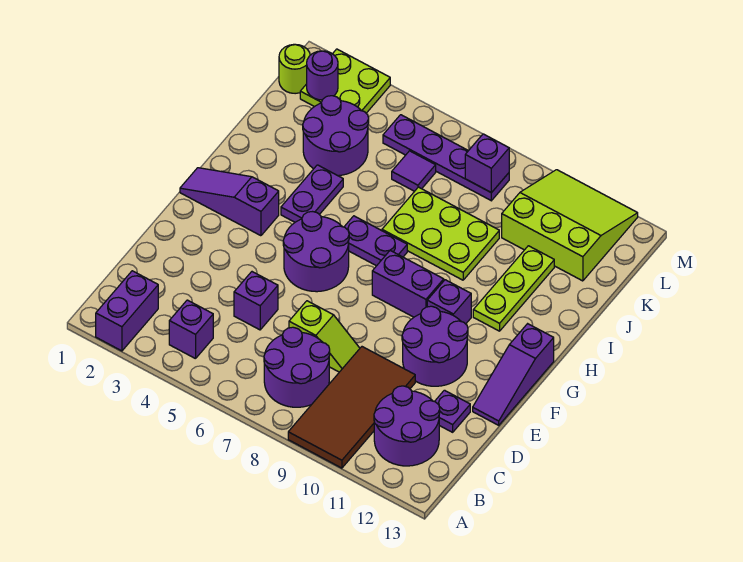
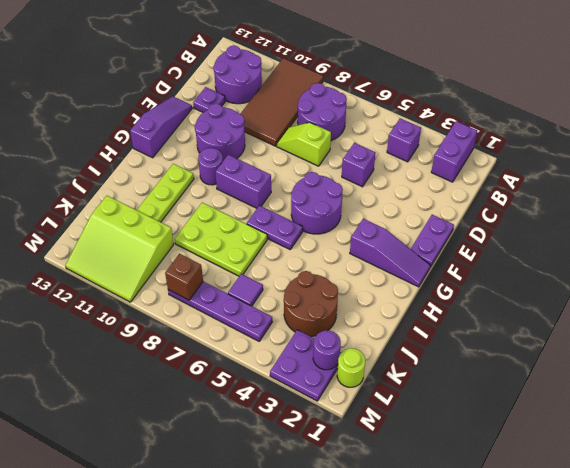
purple brick G10 level 1 -> purple round brick G10 level 1
purple plate H4:I4 level 1 -> purple plate E1:F1 level 1
purple round brick J3:K4 level 1 -> brown round brick J3:K4 level 1
lime plate L2:M3 level 1 -> purple plate L2:M3 level 1
purple brick L8 level 2 -> brown brick L8 level 2

